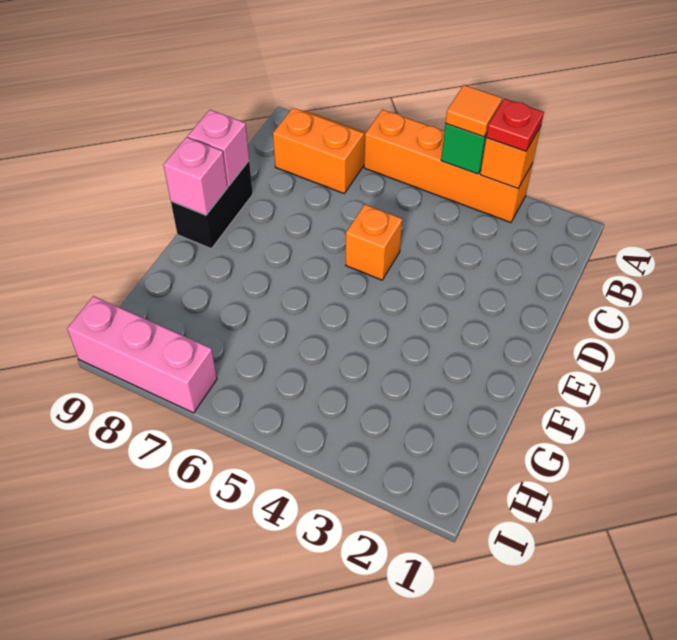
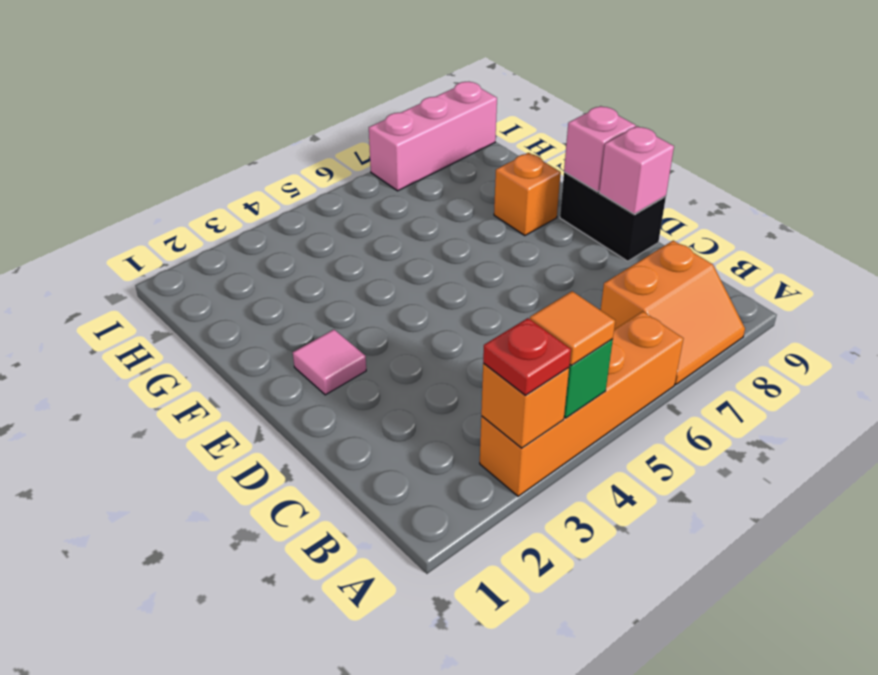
orange brick D5 level 1 -> orange brick F8 level 1
none -> pink tile E2 level 1

